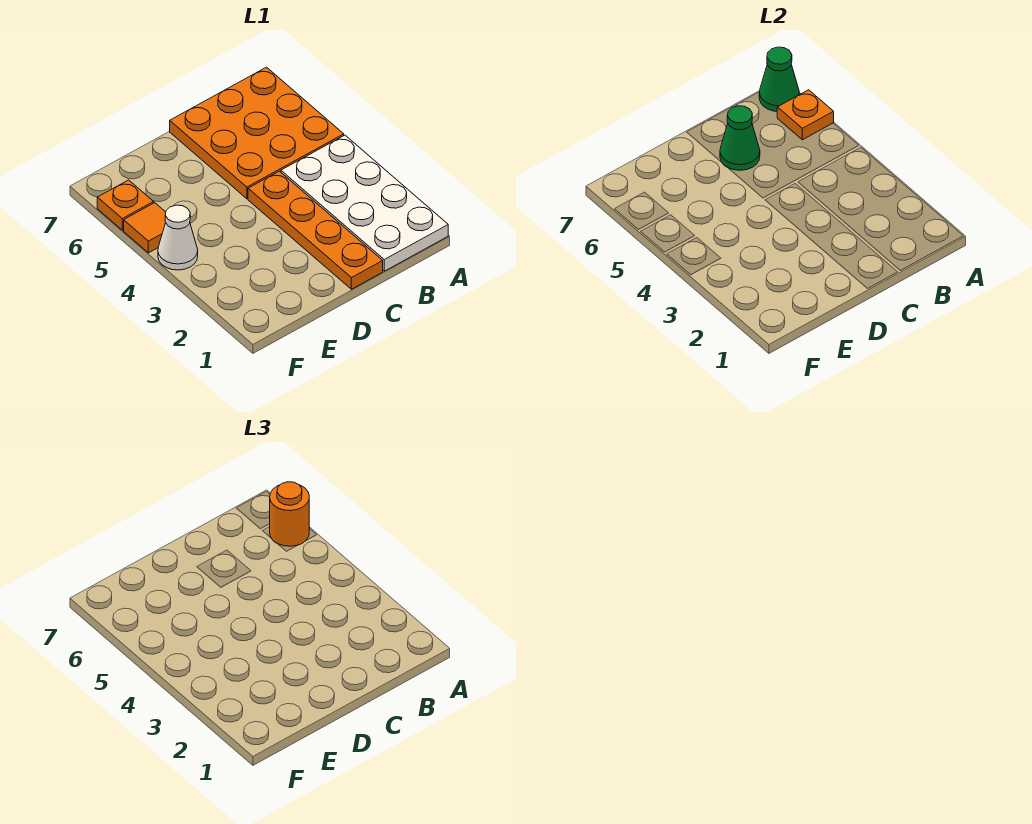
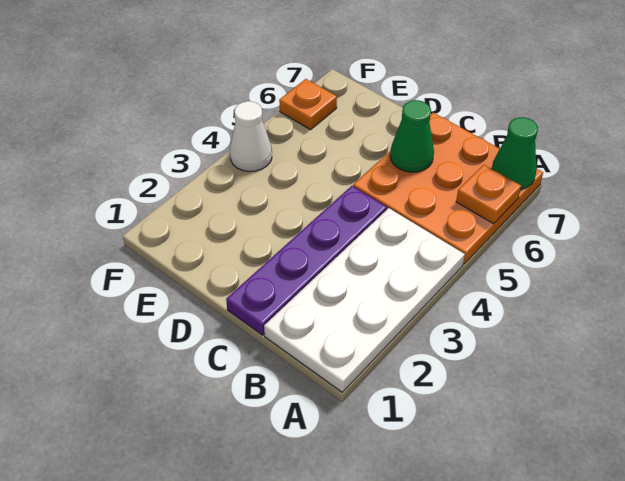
orange round brick A6 level 3 -> none
orange plate C1:C4 level 1 -> purple plate C1:C4 level 1
orange tile F5 level 1 -> none

